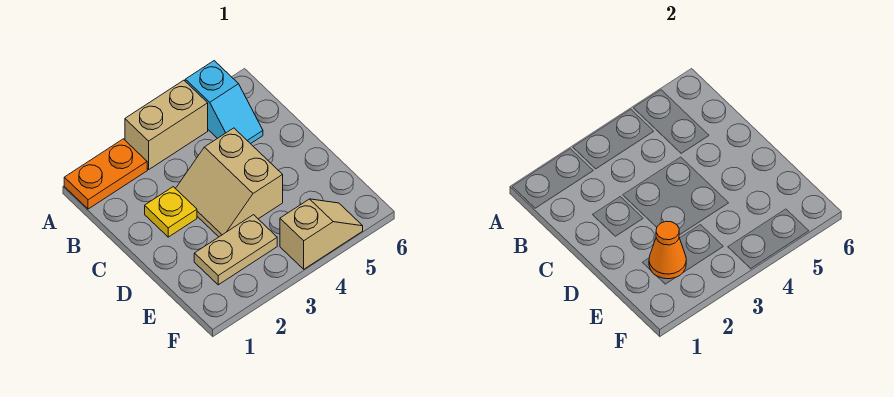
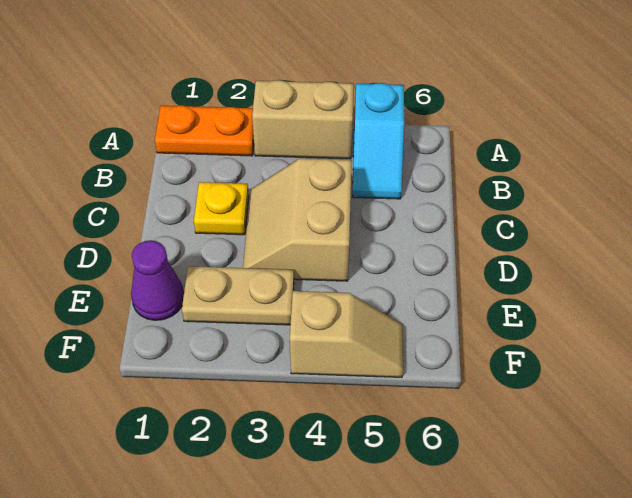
none -> purple cone E1 level 1
orange cone E2 level 2 -> none

